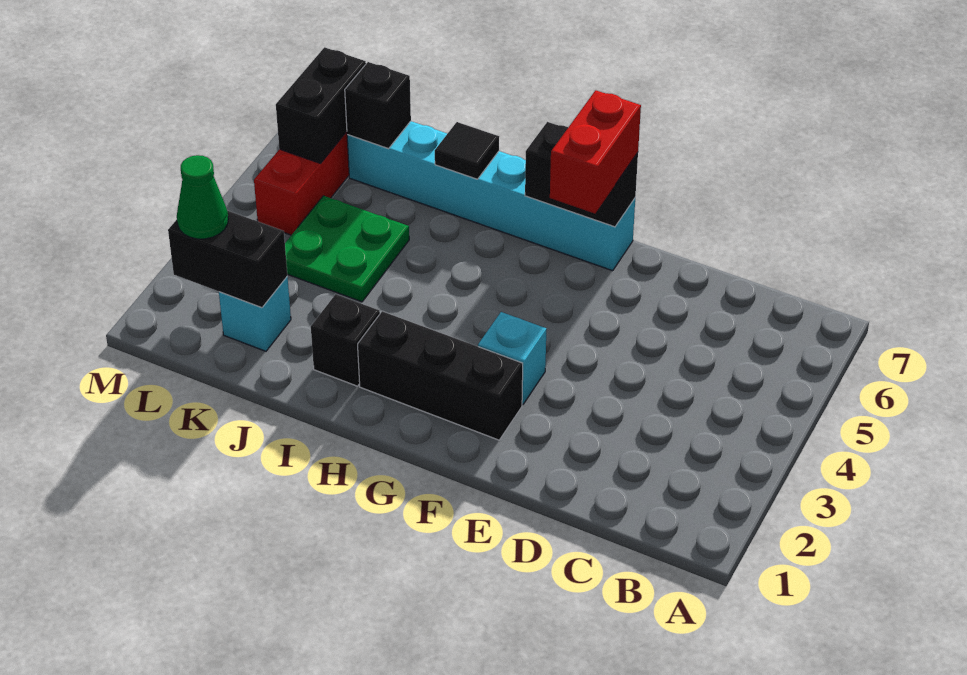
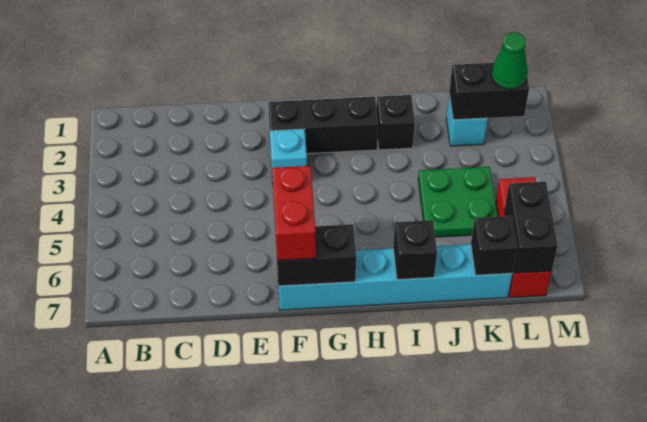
black tile I7 level 2 -> black brick I7 level 2

